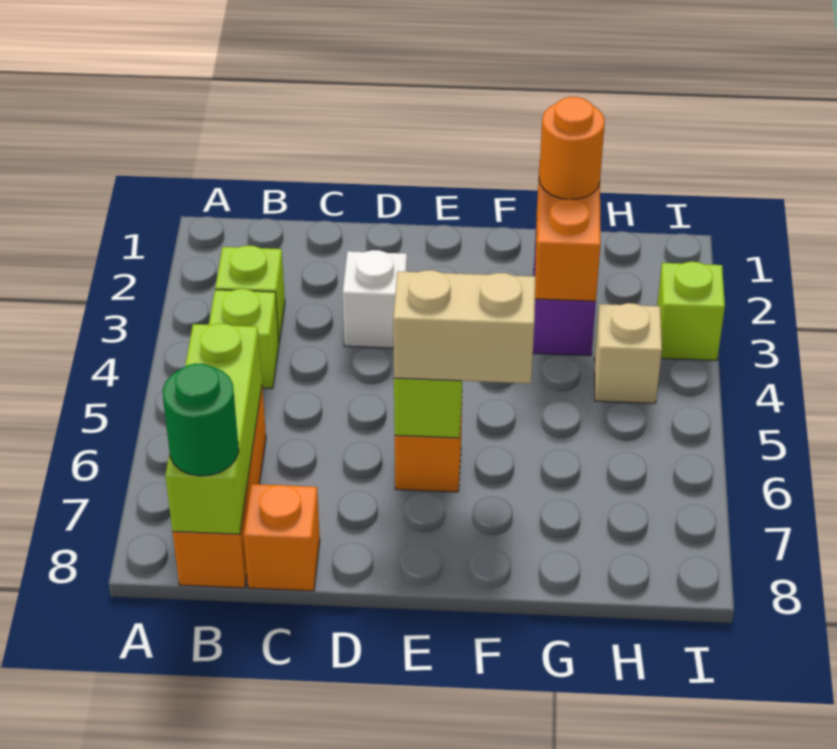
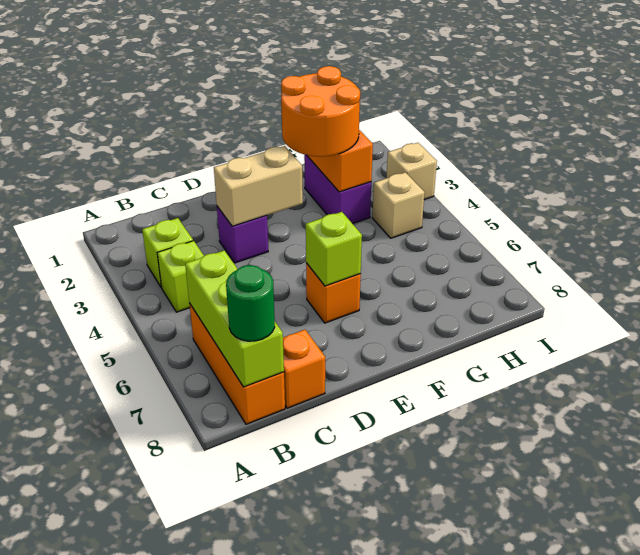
white brick D3 level 1 -> purple brick D3 level 1
tan brick E6:F6 level 3 -> tan brick D3:E3 level 2
orange round brick G2 level 3 -> orange round brick F2:G3 level 3
lime brick I3 level 1 -> tan brick I3 level 1

